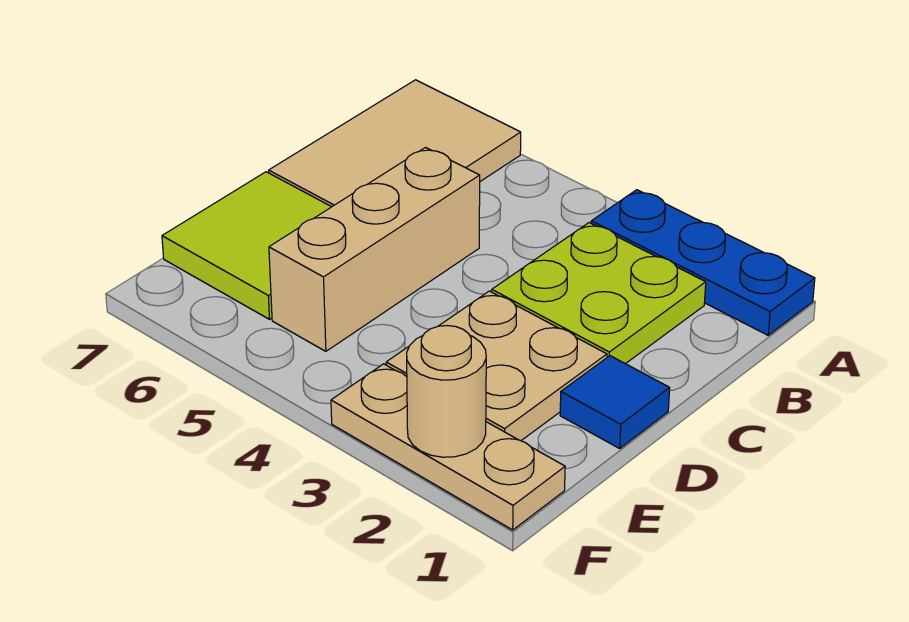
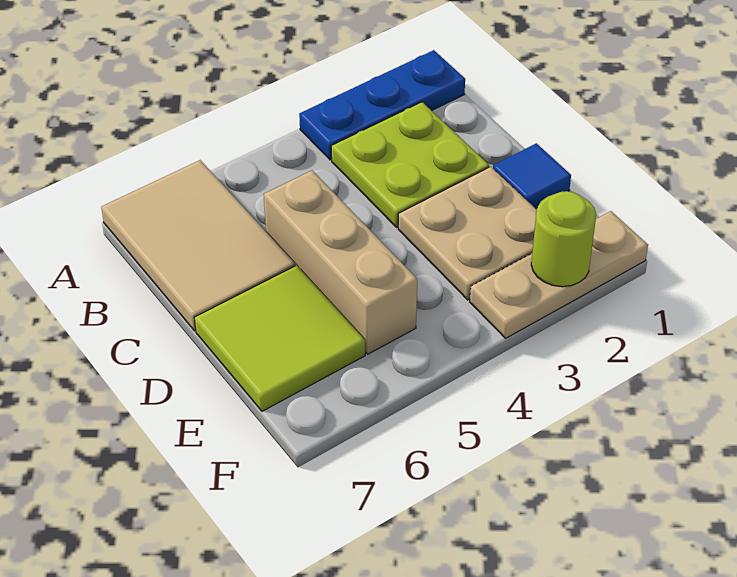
tan round brick F2 level 2 -> lime round brick F2 level 2

